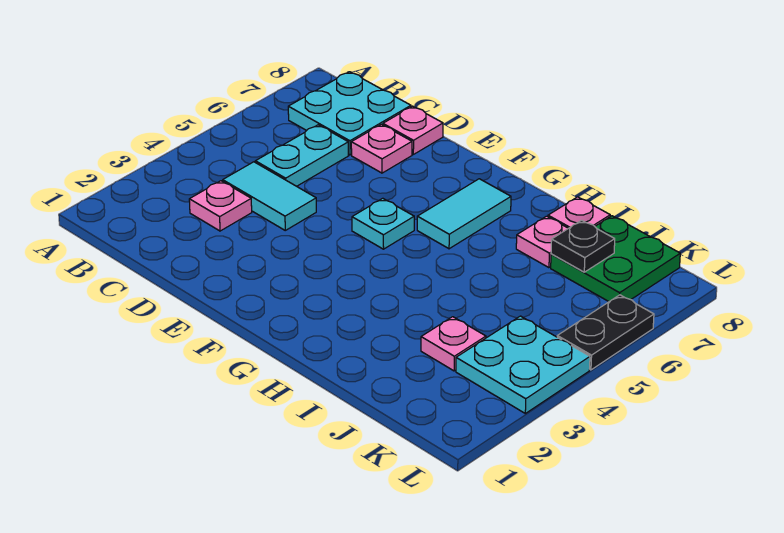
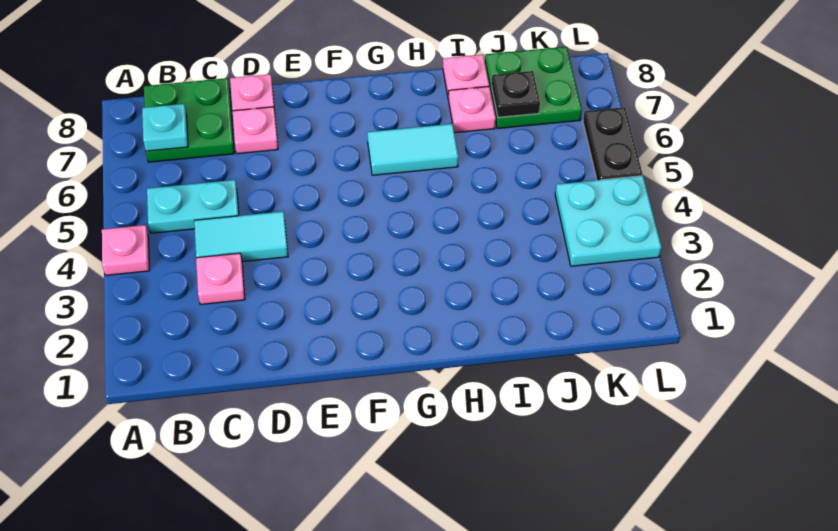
cyan plate B7:C8 level 1 -> green plate B7:C8 level 1
cyan plate C5:C6 level 1 -> cyan plate B5:C5 level 1
cyan plate F5 level 1 -> cyan plate B7 level 2
cyan tile G6:G7 level 1 -> cyan tile G6:H6 level 1
pink plate J3 level 1 -> pink plate A4 level 1

